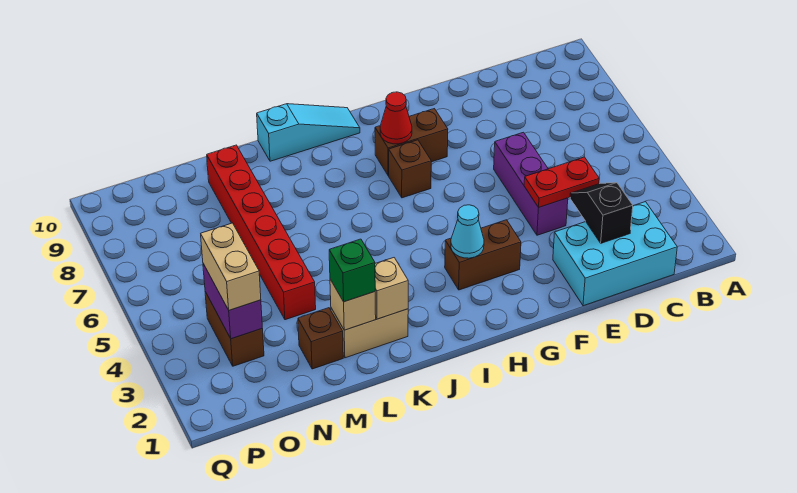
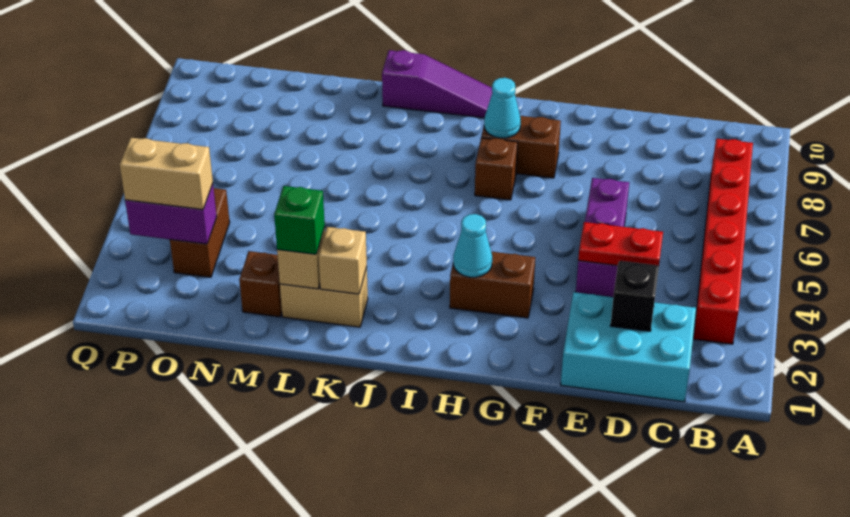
red cone H8 level 2 -> cyan cone H8 level 2
cyan slope I10:K10 level 1 top K -> purple slope I10:K10 level 1 top K
red brick M4:M9 level 1 -> red brick B3:B8 level 1
purple brick O3:O4 level 2 -> purple brick O3:P3 level 2
tan brick O3:O4 level 3 -> tan brick O3:P3 level 3

